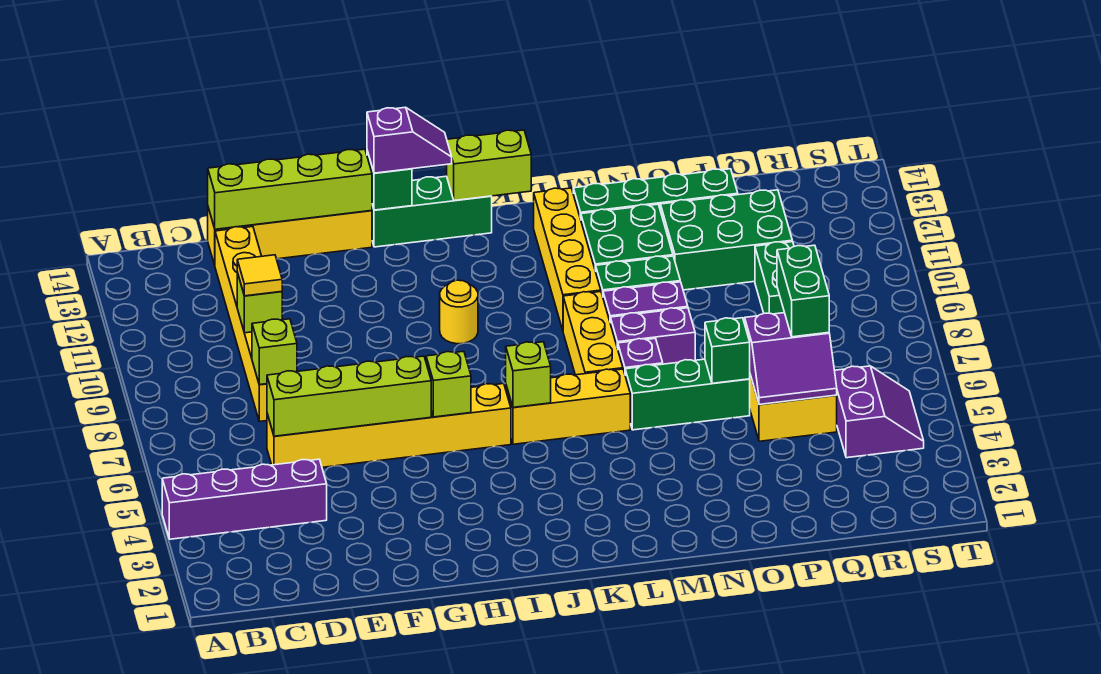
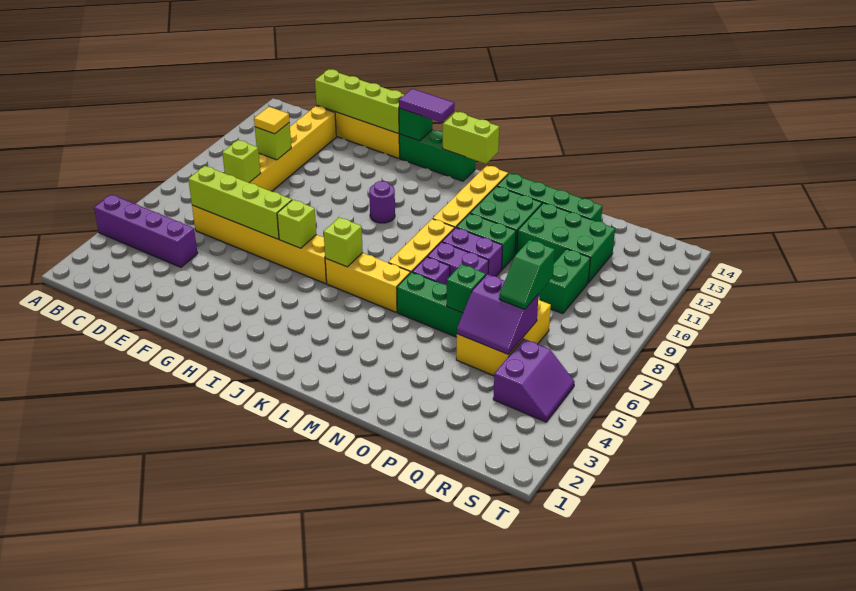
purple slope H14:I14 level 3 top H -> purple tile H14:I14 level 3
yellow round brick I10 level 1 -> purple round brick I10 level 1
green brick Q6:Q7 level 3 -> green slope Q6:Q7 level 3 top 7

